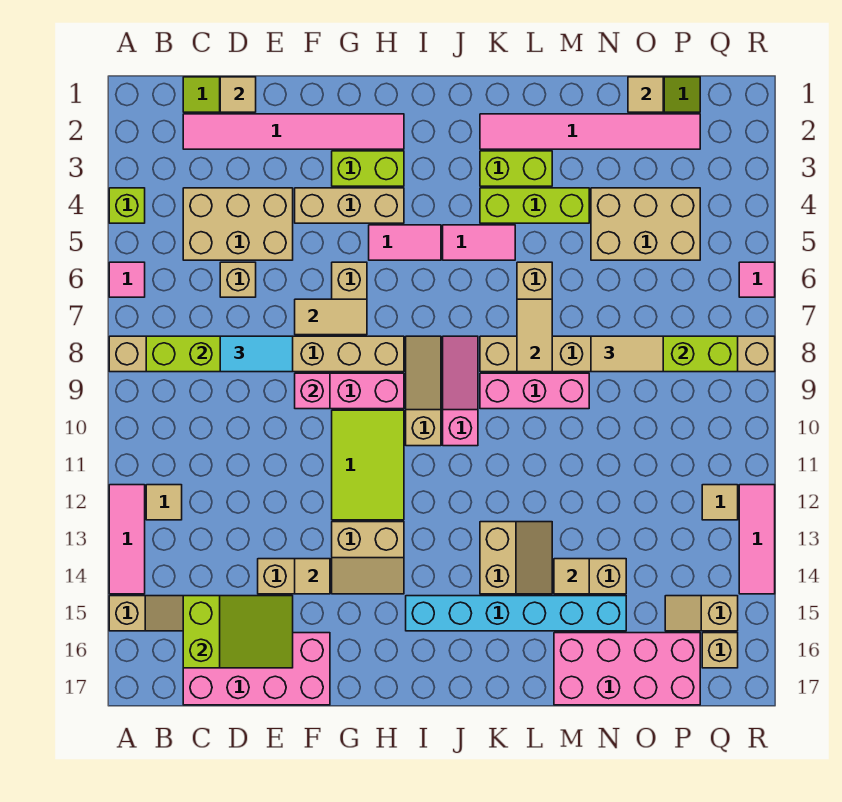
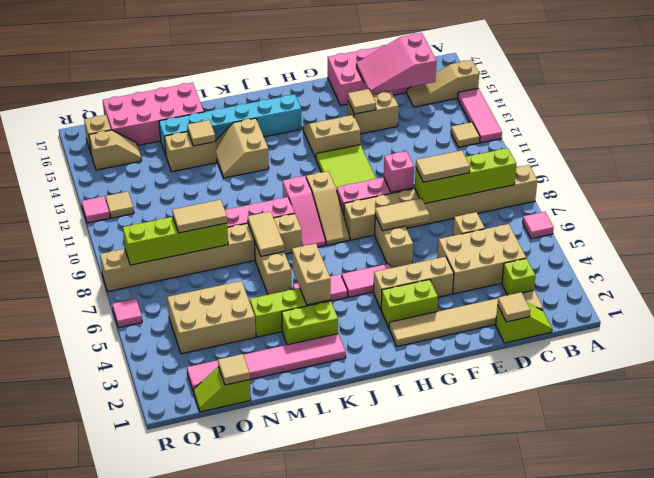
lime brick A4 level 1 -> lime brick C3 level 1
pink tile C2:H2 level 1 -> tan tile C2:H2 level 1
lime slope C15:E16 level 2 top C -> pink slope C15:E16 level 2 top C
cyan tile D8:E8 level 3 -> tan tile D8:E8 level 3
none -> tan brick K4:K5 level 2
pink tile R12:R14 level 1 -> pink tile R12 level 1

